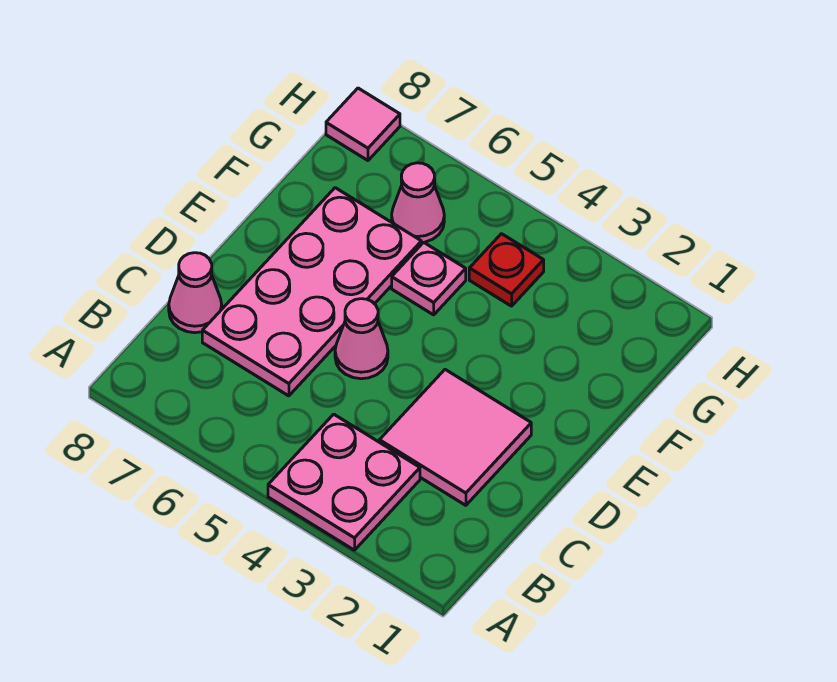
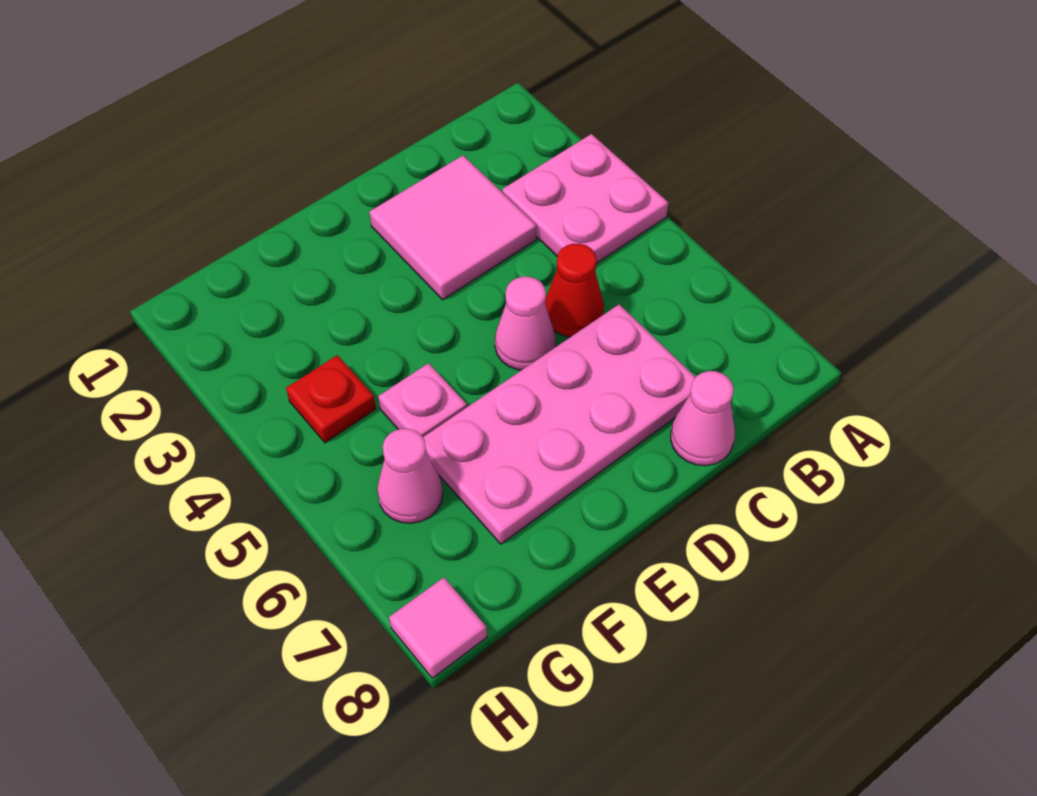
none -> red cone C5 level 1

